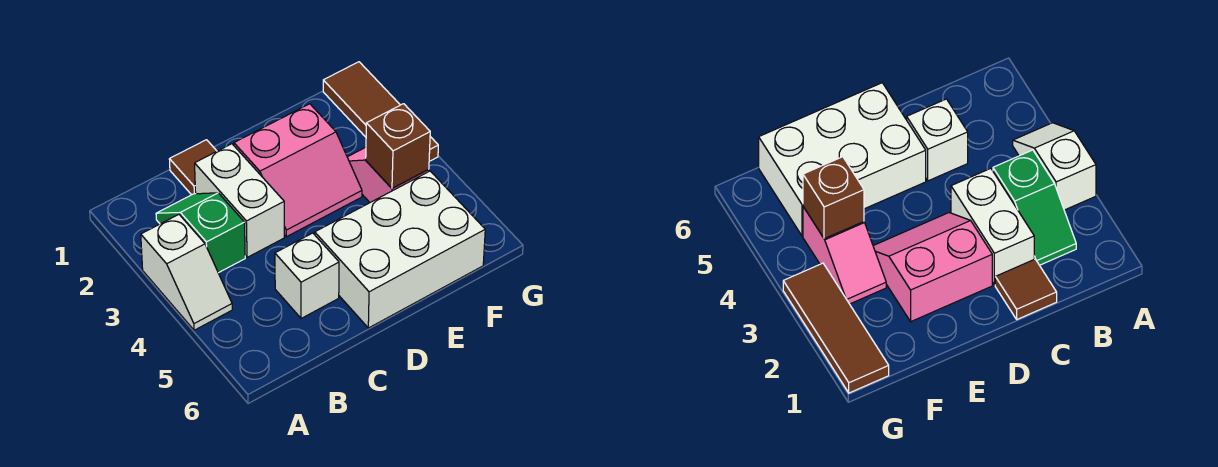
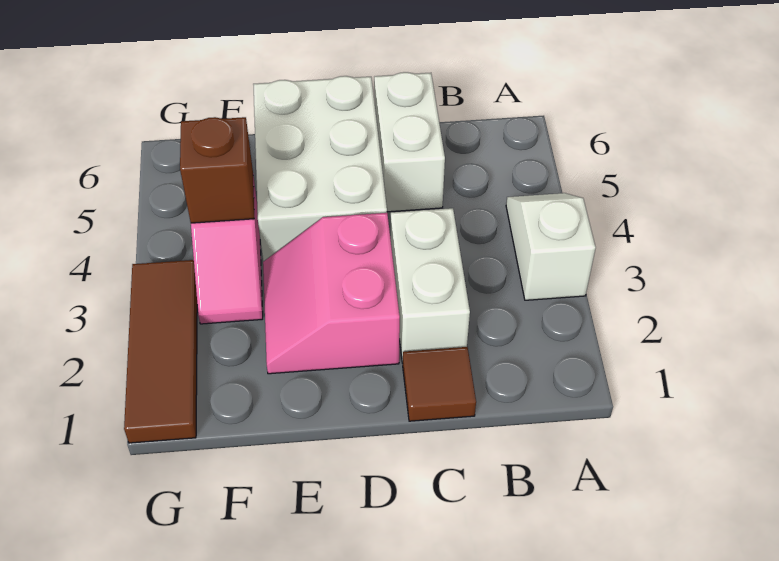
green slope B2:B3 level 1 top 3 -> none
white brick C5 level 1 -> white brick C5:C6 level 1
pink slope D2:E3 level 1 top 2 -> pink slope D2:E3 level 1 top D
white brick D5:F6 level 1 -> white brick D4:E6 level 1

